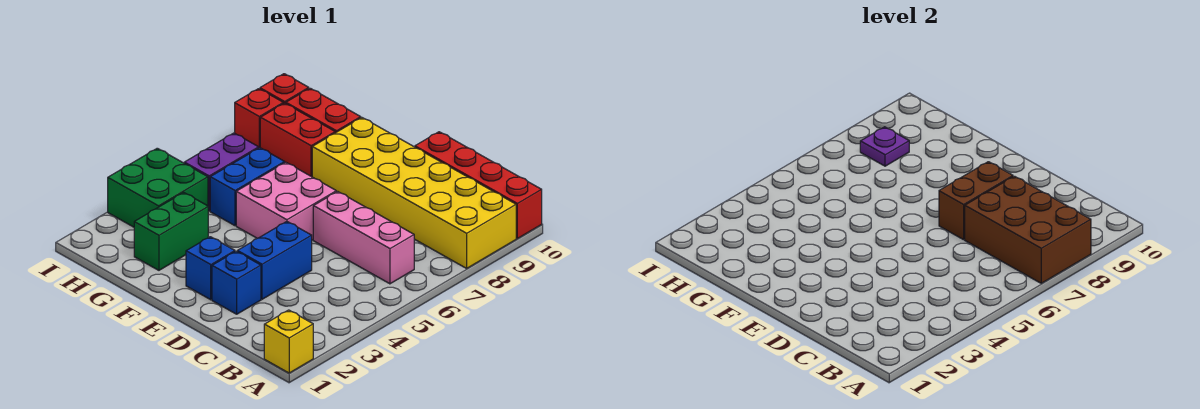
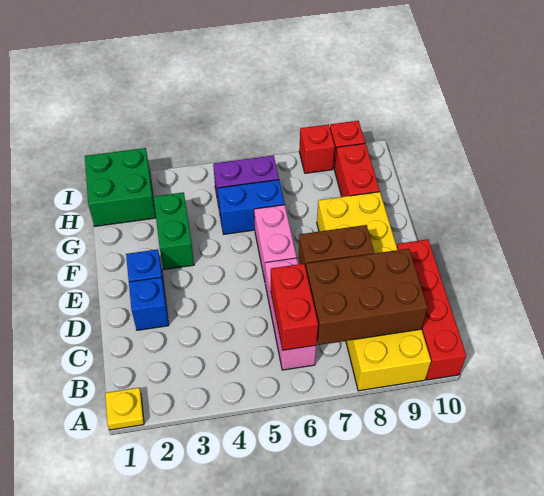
yellow brick A1 level 1 -> yellow plate A1 level 1
brown brick A7:C8 level 2 -> brown brick B7:C9 level 2
blue brick D3:D4 level 1 -> none
pink brick E5:F6 level 1 -> pink brick E6:F6 level 1
green brick G2:G3 level 1 -> green brick F3:G3 level 1
red brick G8:H8 level 1 -> red brick B6:C6 level 2
green brick H3:I4 level 1 -> green brick H1:I2 level 1
purple plate H8 level 2 -> none

